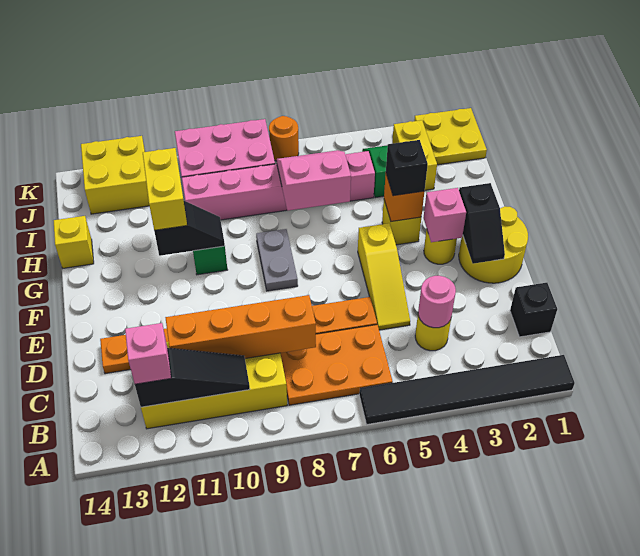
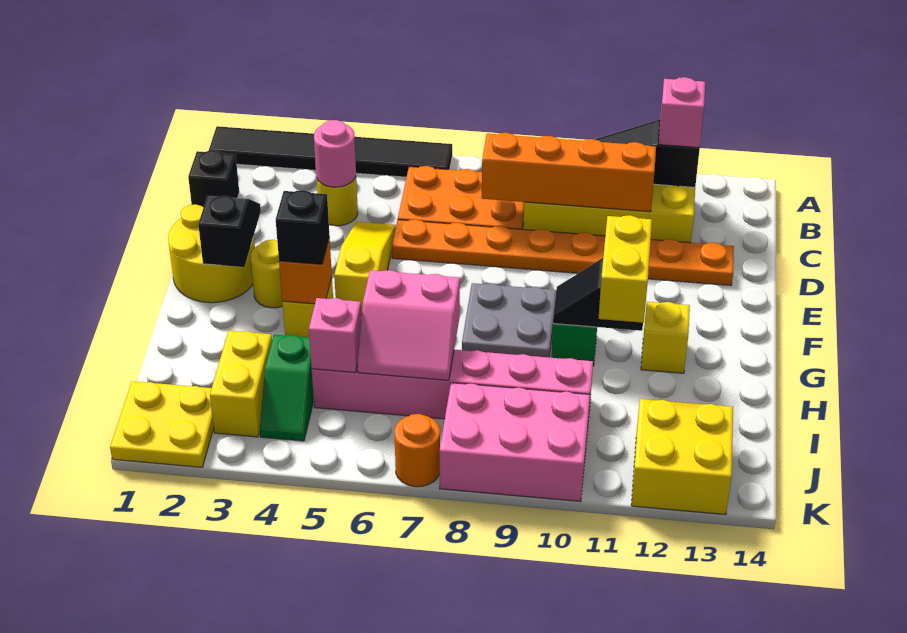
pink brick F3 level 2 -> pink brick I5 level 2
grey plate F8:G8 level 1 -> grey plate F8:G9 level 1
yellow brick H14 level 1 -> yellow brick G12 level 1

